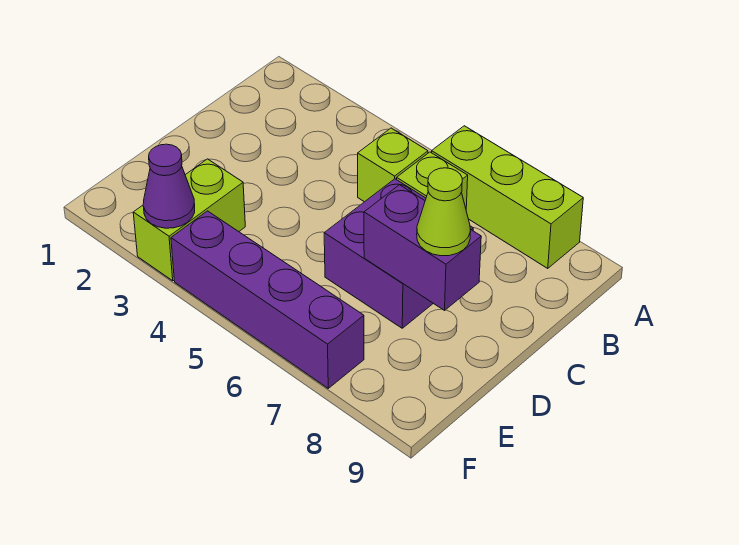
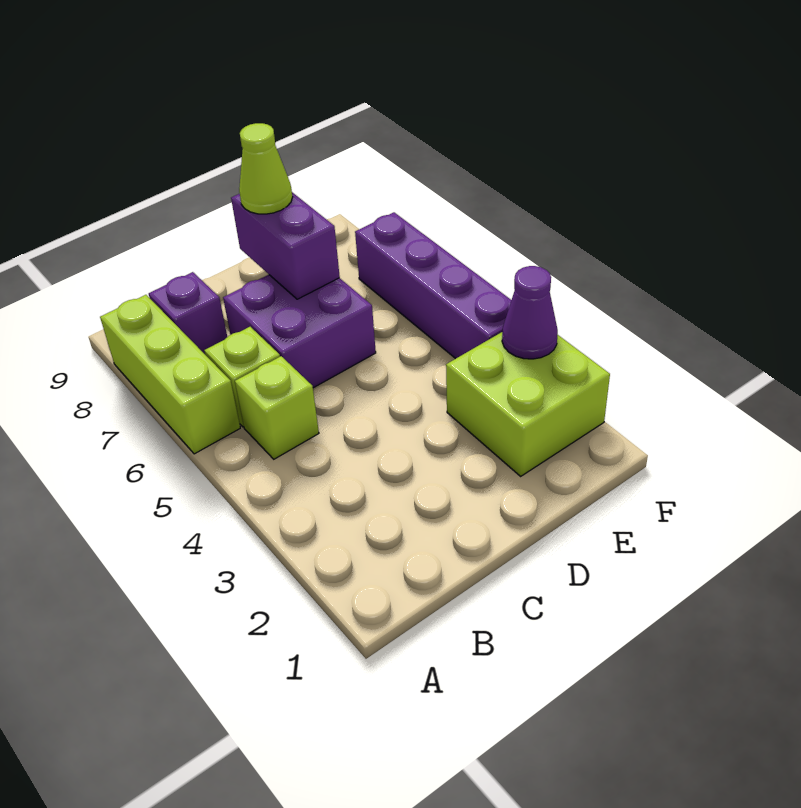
none -> purple brick B8 level 1
lime brick E3:F3 level 1 -> lime brick E2:F3 level 1

